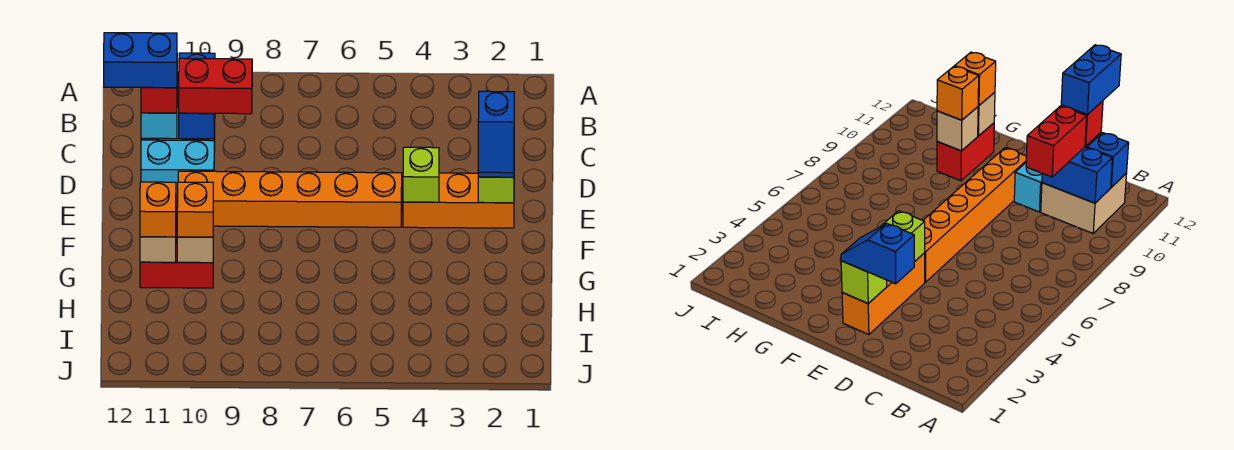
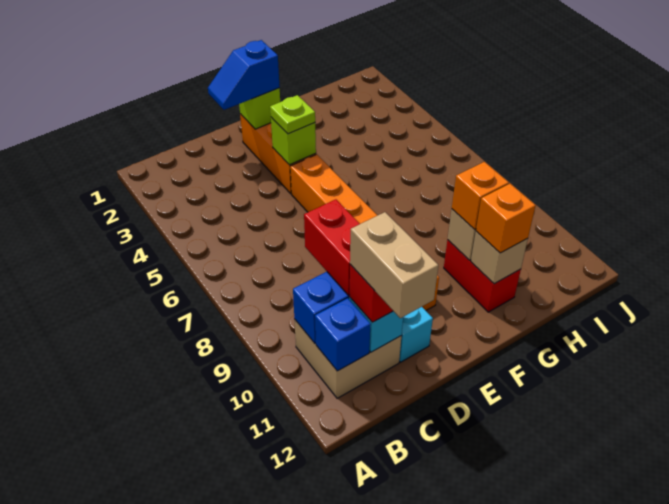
blue brick C11:C12 level 4 -> tan brick C11:C12 level 4
blue slope D2:E2 level 3 top D -> blue slope D2:E2 level 3 top E
none -> lime plate E4 level 3

